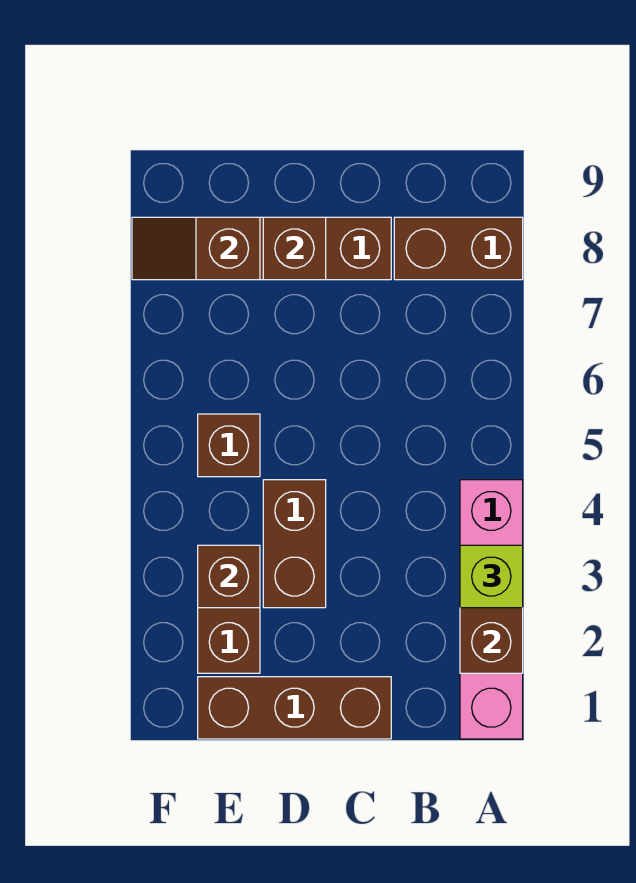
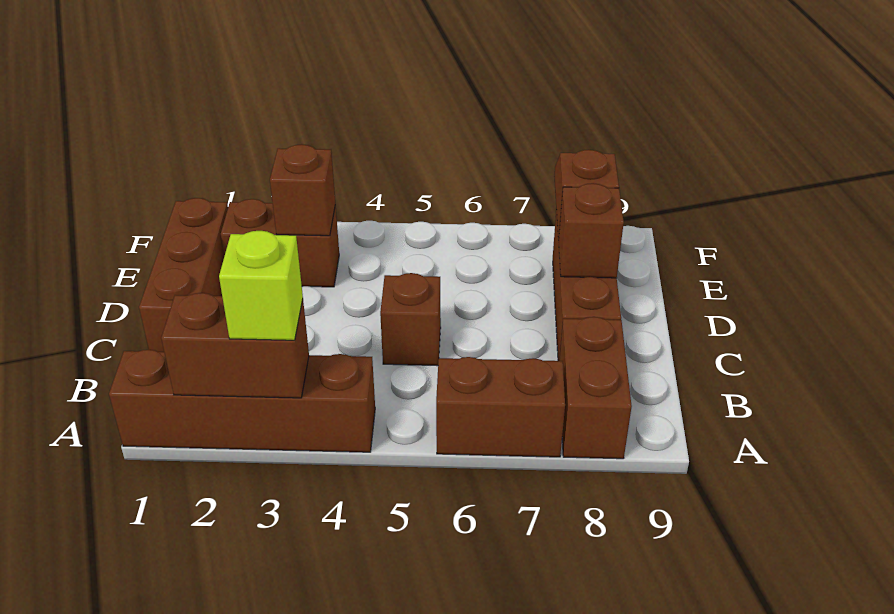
pink brick A1:A4 level 1 -> brown brick A1:A4 level 1
brown brick D3:D4 level 1 -> brown brick A6:A7 level 1
brown brick E5 level 1 -> brown brick C5 level 1

